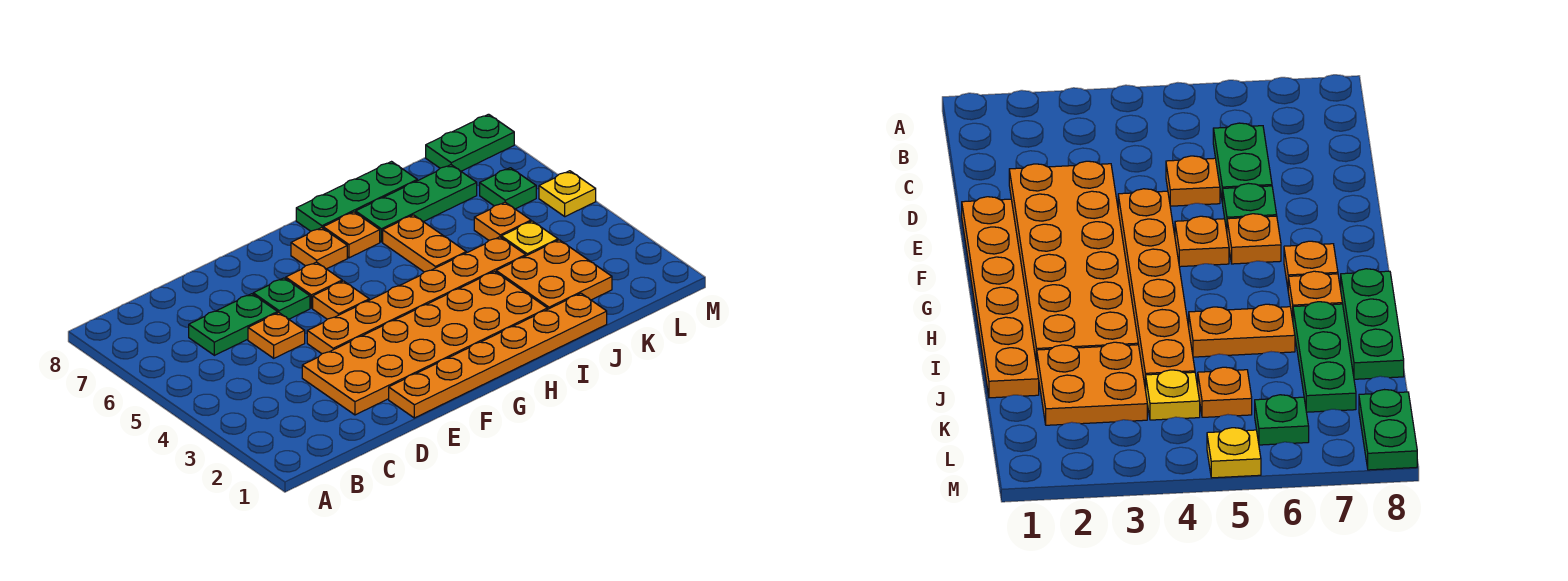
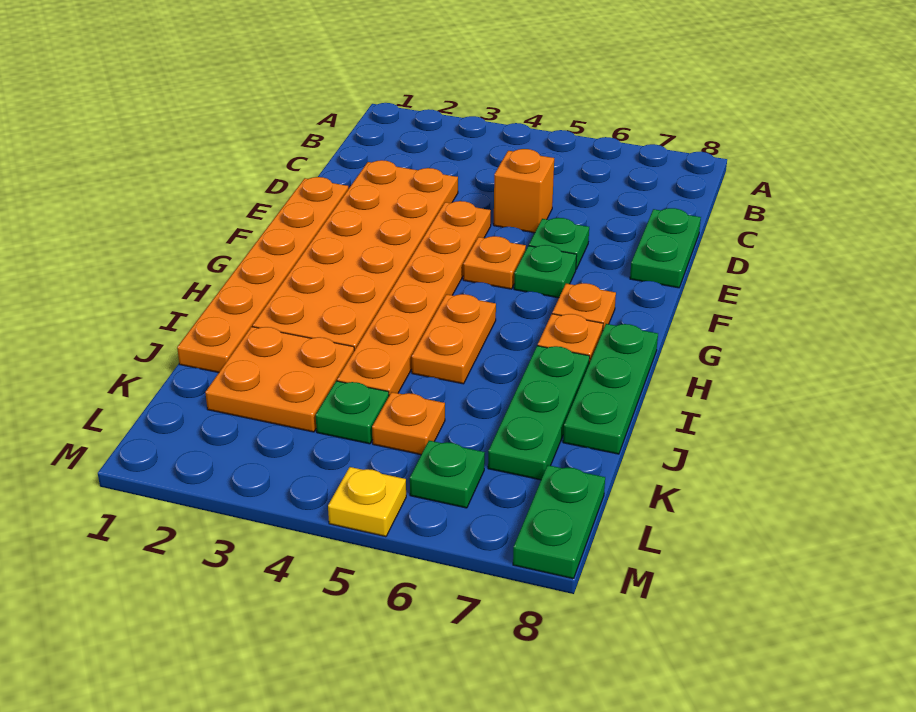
green plate C6:D6 level 1 -> green plate D8:E8 level 1
orange plate D5 level 1 -> orange brick D5 level 1
orange plate F6 level 1 -> green plate F6 level 1
orange plate I5:I6 level 1 -> orange plate H5:I5 level 1
yellow plate K4 level 1 -> green plate K4 level 1

